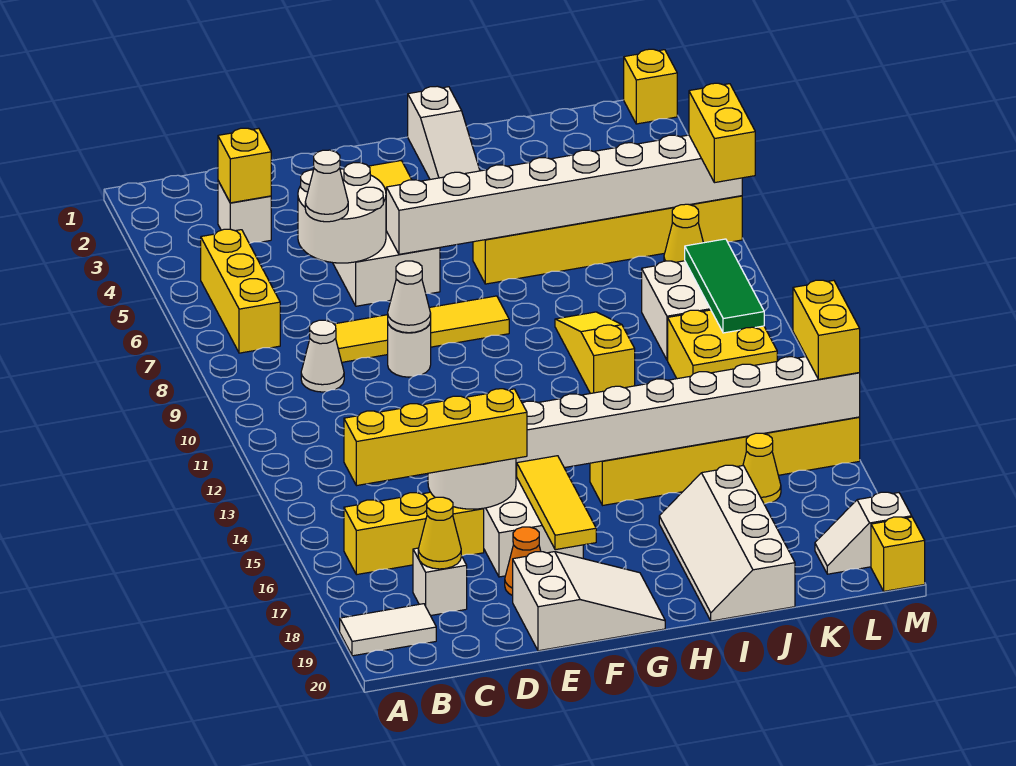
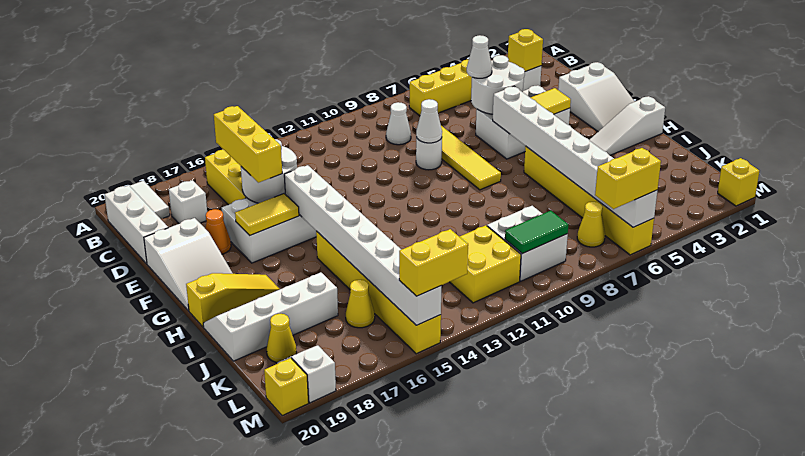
yellow brick B16:E16 level 3 -> yellow brick C16:E16 level 3
none -> white brick B20:D20 level 1
yellow cone C18 level 2 -> yellow cone K19 level 1
none -> white slope E1:G2 level 1 top E
yellow tile F16:F18 level 2 -> yellow tile F16:F17 level 2
yellow slope I9:I11 level 1 top 11 -> yellow slope H18:H20 level 1 top 20
green tile L9:L11 level 2 -> green tile L9:L10 level 2

